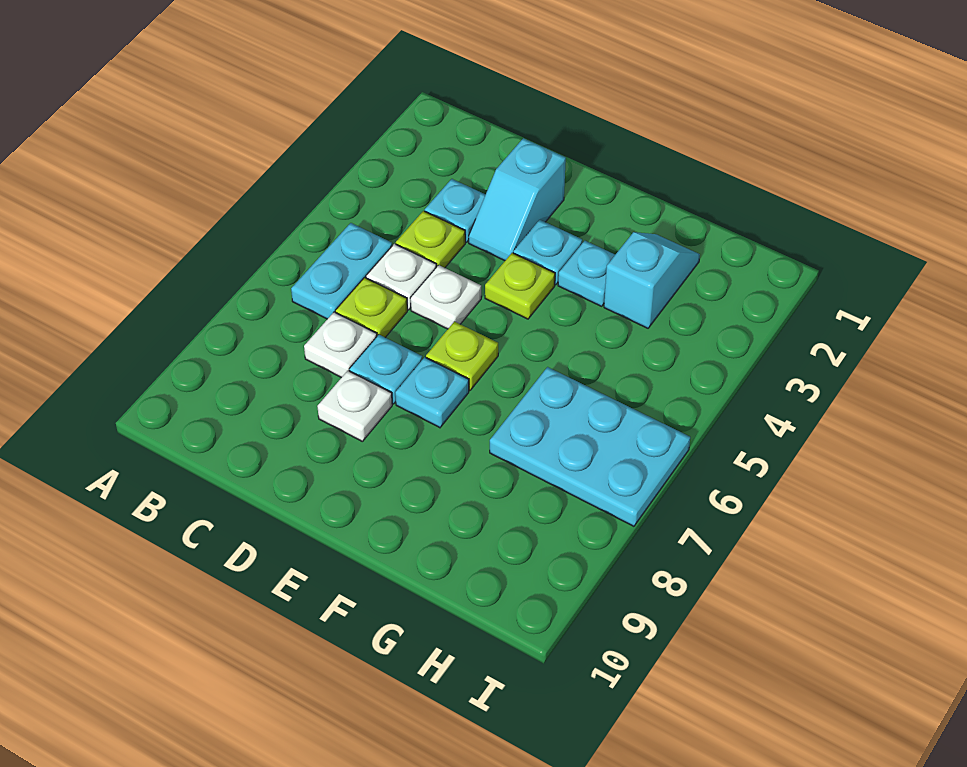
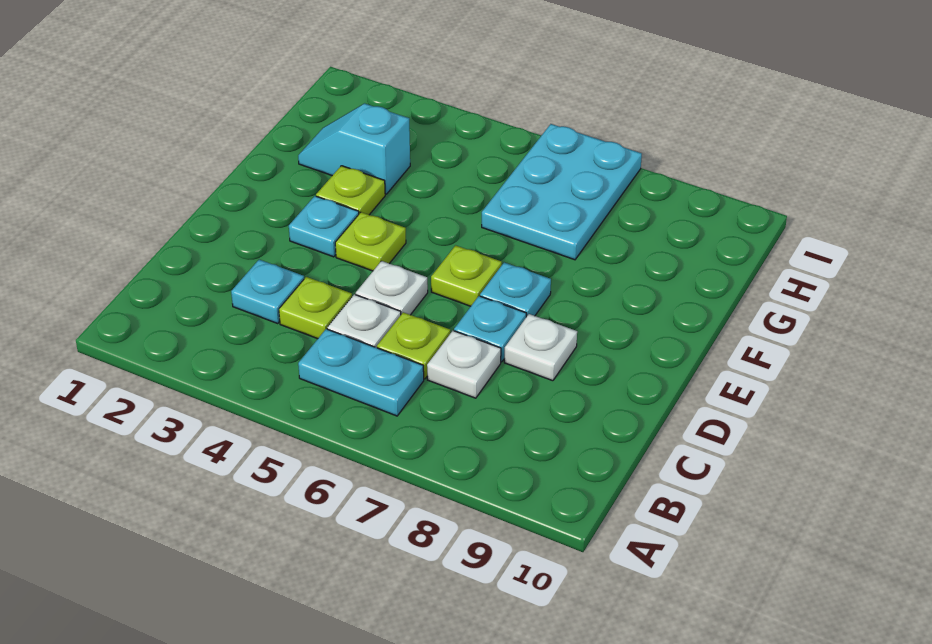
cyan slope D2:D3 level 1 top 2 -> none
cyan plate F3 level 1 -> lime plate F3 level 1

